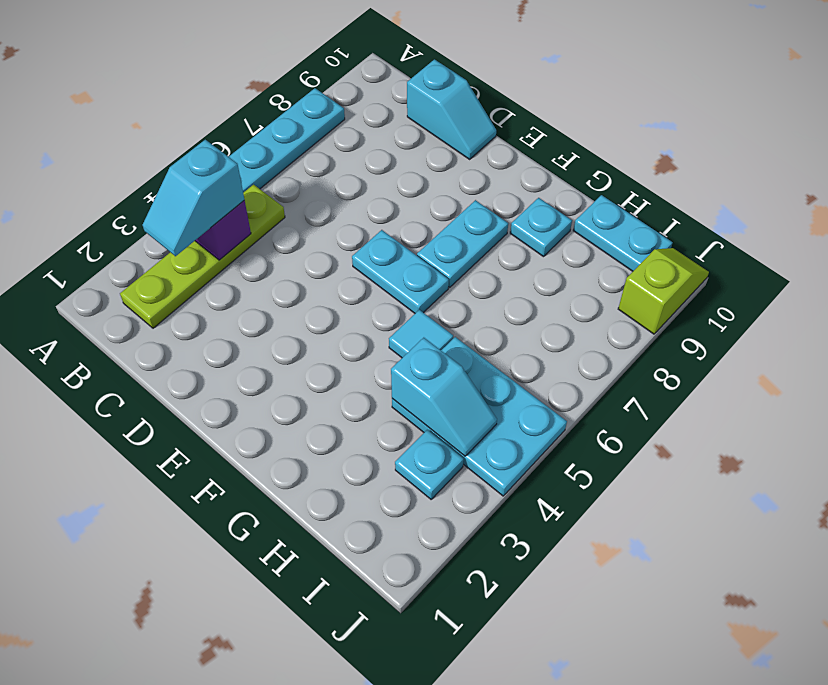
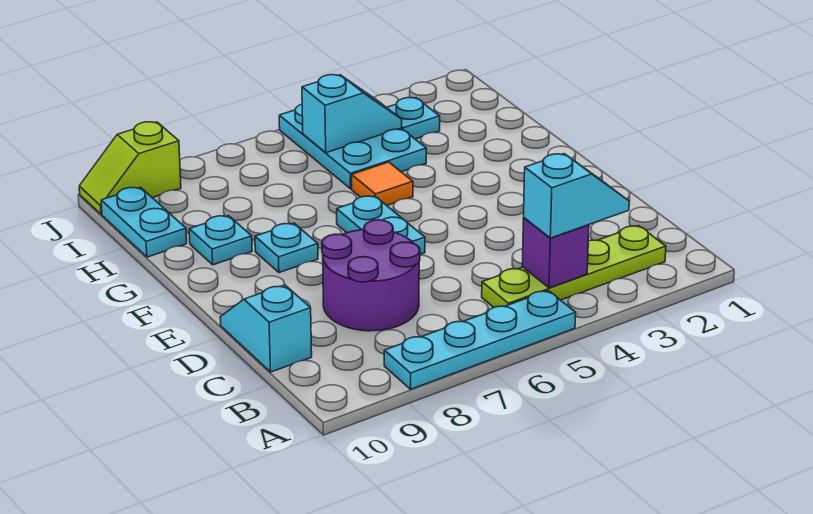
none -> purple round brick C7:D8 level 1
cyan plate F7:F8 level 1 -> cyan plate F8 level 1
cyan tile G5 level 1 -> orange tile G5 level 1
cyan slope H4:I4 level 2 top H -> cyan slope I4:I5 level 2 top 5

